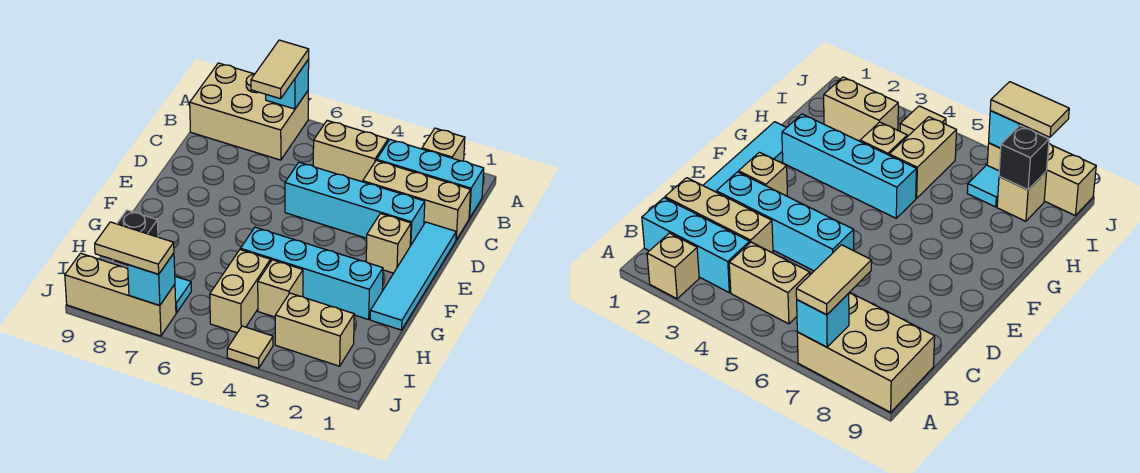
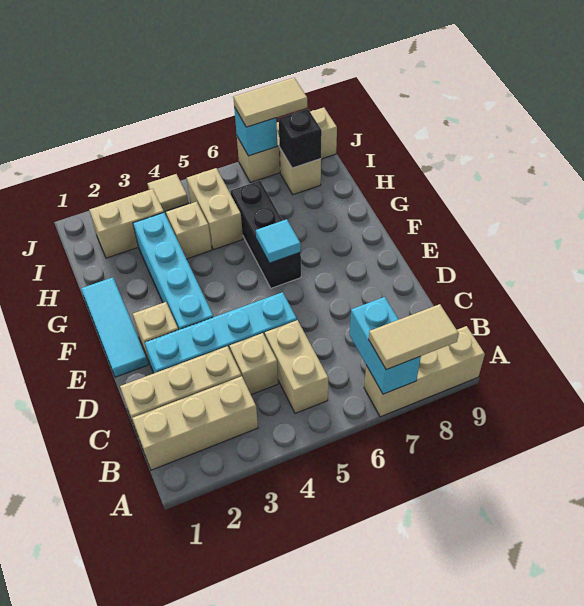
tan brick A2 level 1 -> tan brick C4 level 1
tan brick A7:B9 level 1 -> tan brick A7:A9 level 1
cyan brick A7 level 2 -> cyan brick A7:B7 level 2
tan tile A7:B7 level 3 -> tan tile A7:A8 level 3
cyan brick B1:B3 level 1 -> tan brick B1:B3 level 1
tan brick B4:B5 level 1 -> tan brick B5:C5 level 1
cyan tile D1:G1 level 1 -> cyan tile E1:G1 level 1
none -> black brick F6:H6 level 1
cyan brick G2:G5 level 1 -> cyan brick E3:H3 level 1
cyan tile I7 level 1 -> cyan tile F6 level 2

